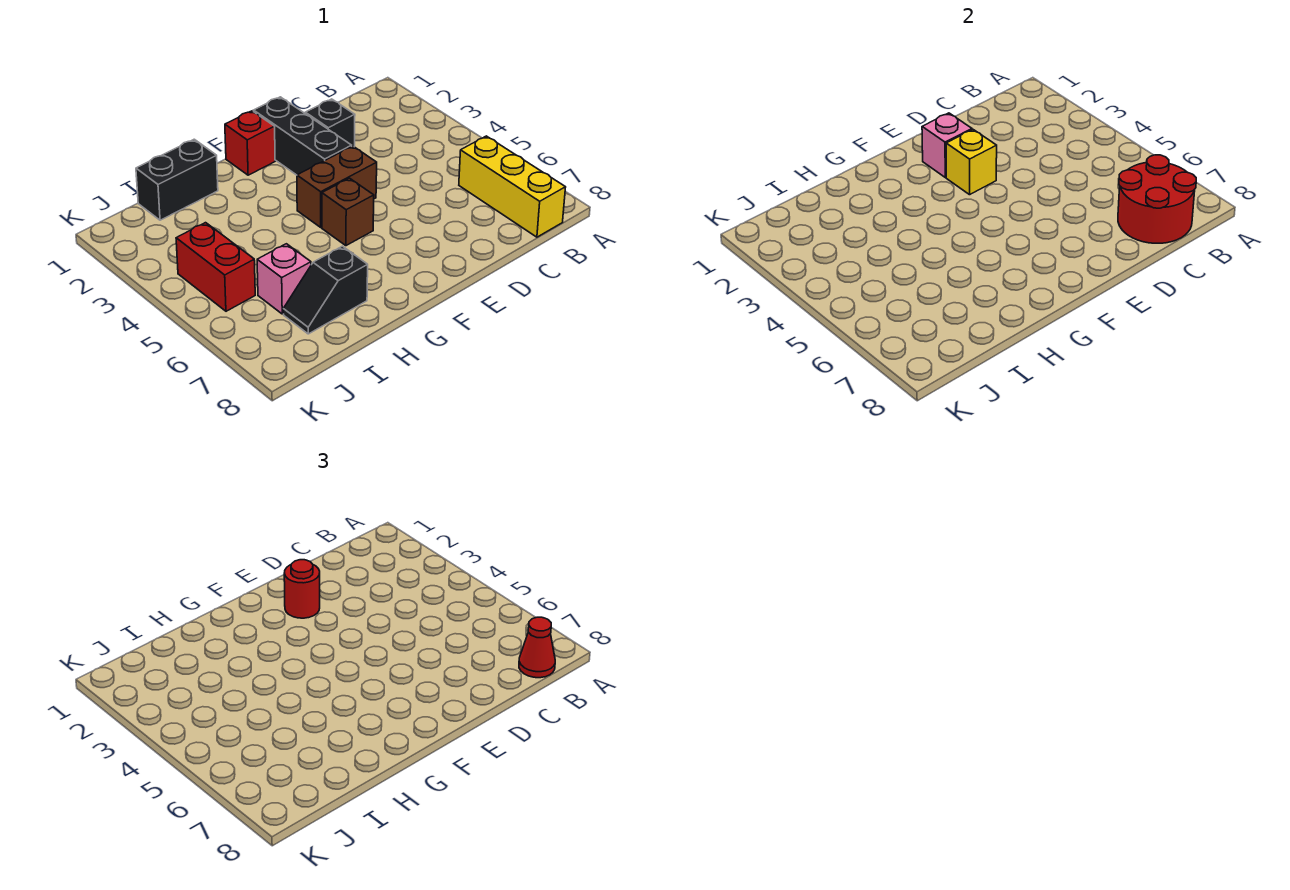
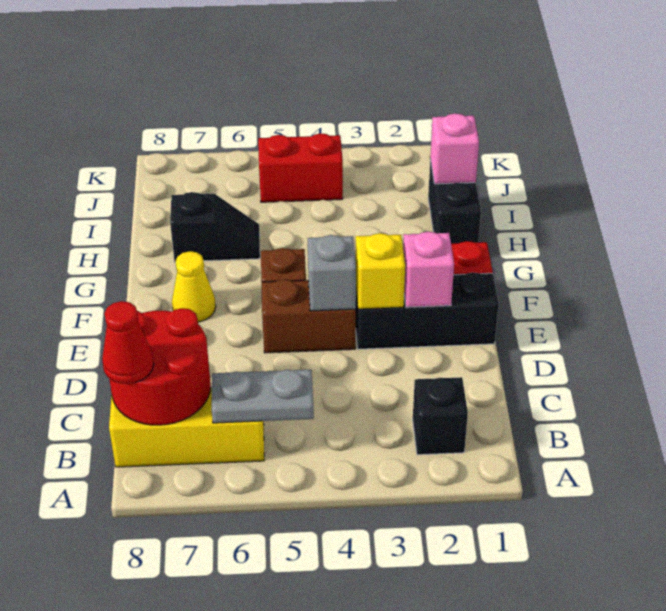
none -> grey plate B5:B6 level 2
black brick D2 level 1 -> black brick B2 level 1
red round brick E2 level 3 -> none
brown brick E4:F4 level 1 -> brown brick E4:E5 level 1
none -> grey brick E4 level 2
none -> yellow cone F7 level 1
black slope H7:I7 level 1 top H -> black slope H6:H7 level 1 top 7
pink brick I6 level 1 -> pink brick I1 level 2

